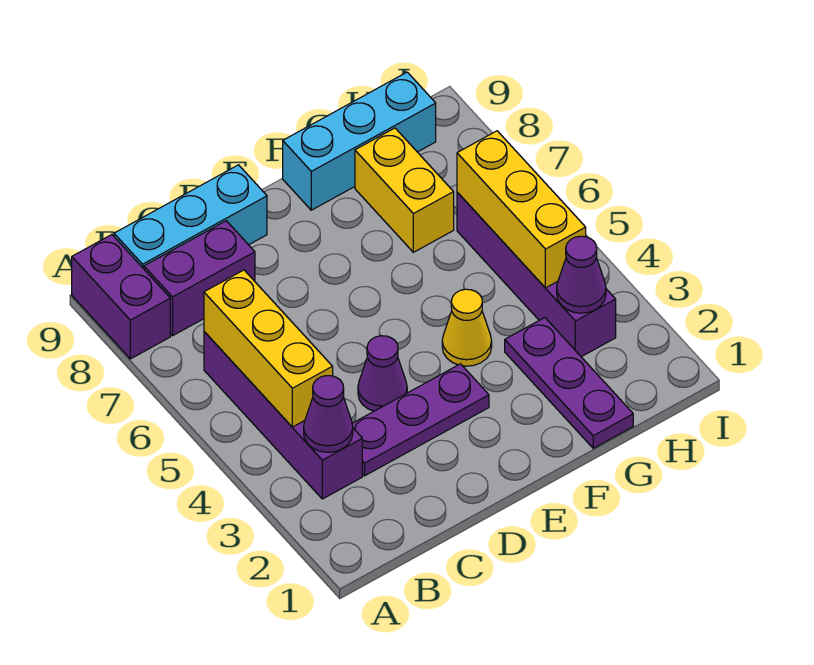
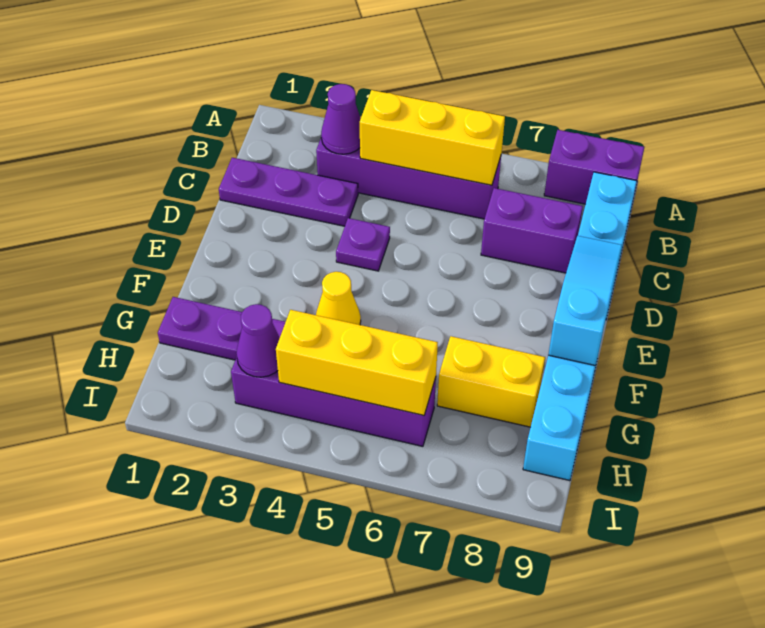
purple brick B8:C8 level 1 -> purple brick C7:C8 level 1
purple plate C3:E3 level 1 -> purple plate C1:C3 level 1
purple cone D4 level 1 -> purple plate D4 level 1
none -> cyan slope D9:F9 level 2 top F

